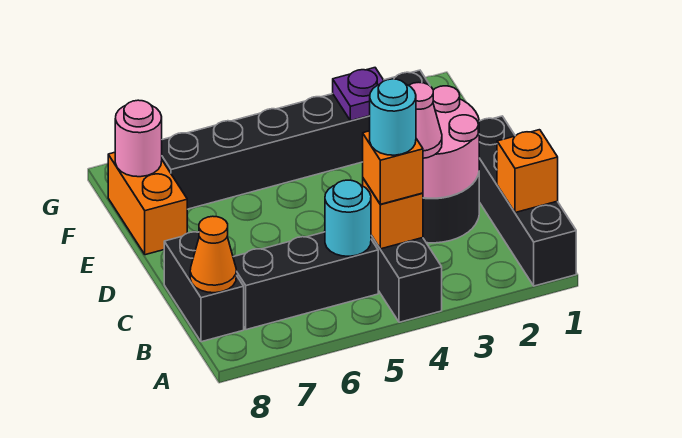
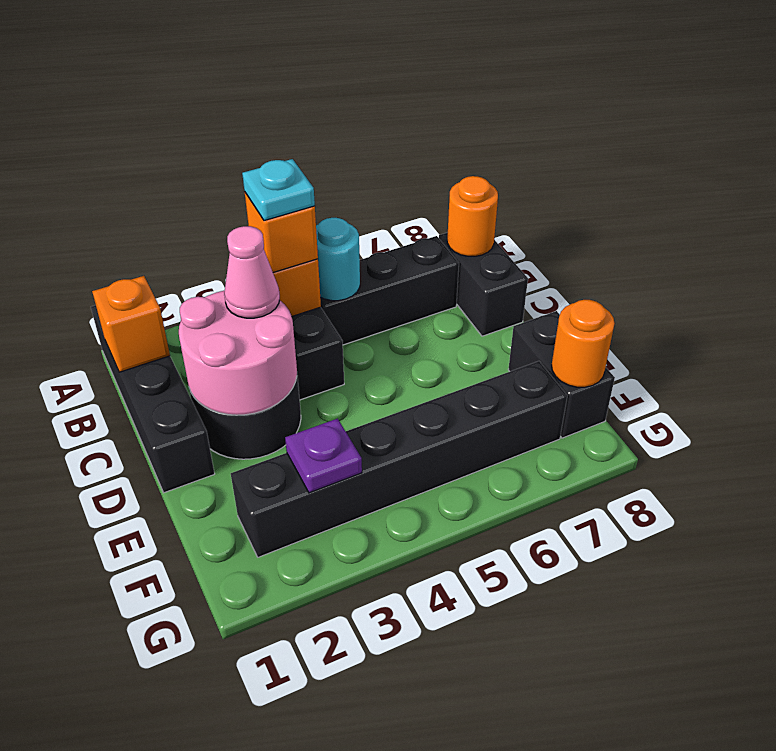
cyan round brick B4 level 4 -> cyan plate B4 level 4
orange cone B8 level 2 -> orange round brick B8 level 2
orange brick E8:F8 level 1 -> black brick E8:F8 level 1
pink round brick F8 level 2 -> orange round brick F8 level 2

